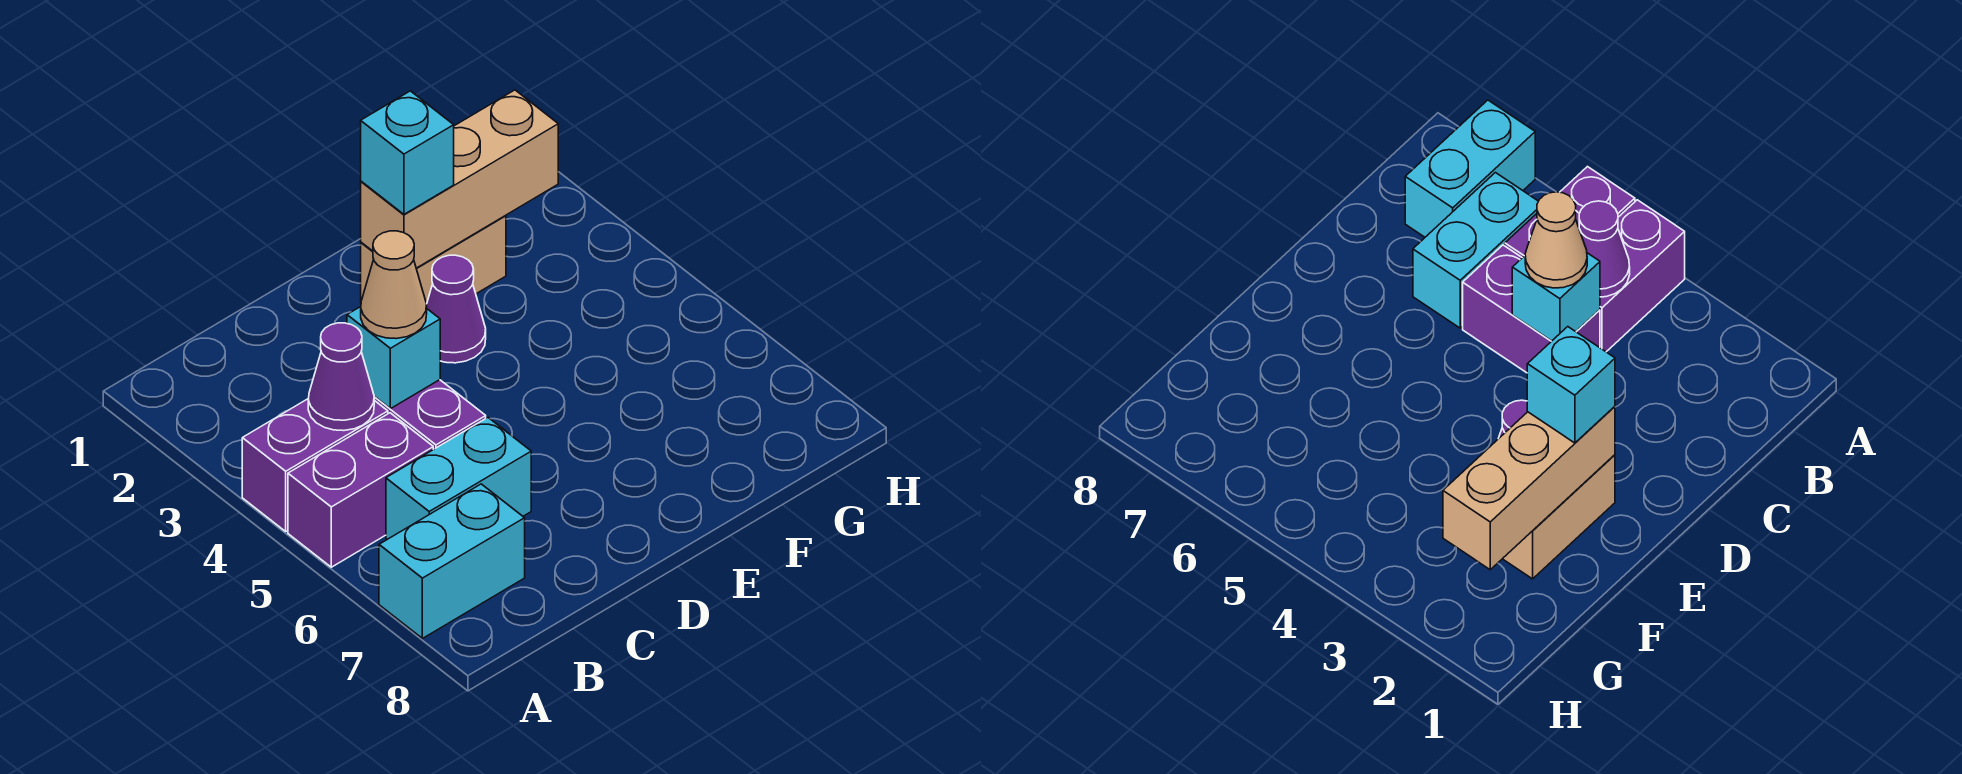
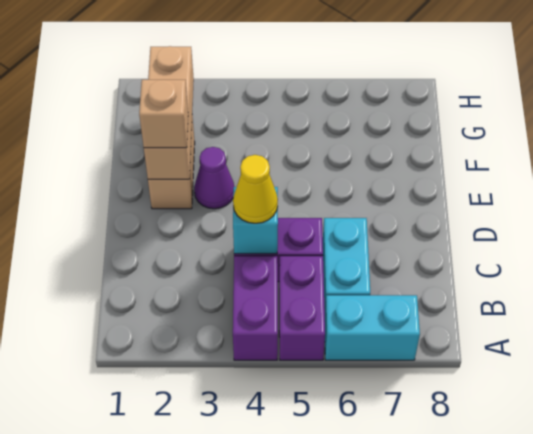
cyan brick A7:B7 level 1 -> cyan brick A6:A7 level 1
purple cone B4 level 2 -> none
tan cone C4 level 3 -> yellow cone C4 level 3
cyan brick E2 level 3 -> tan brick E2 level 3

